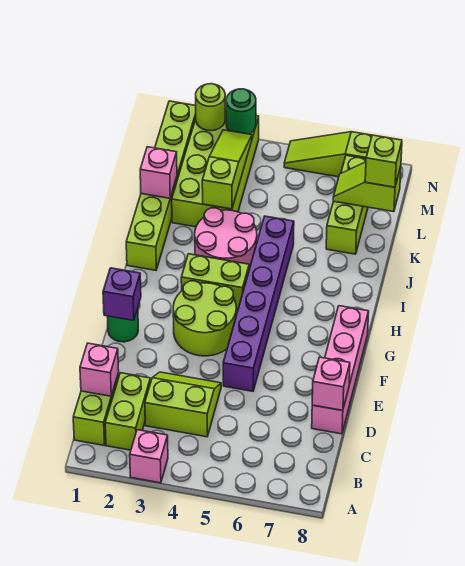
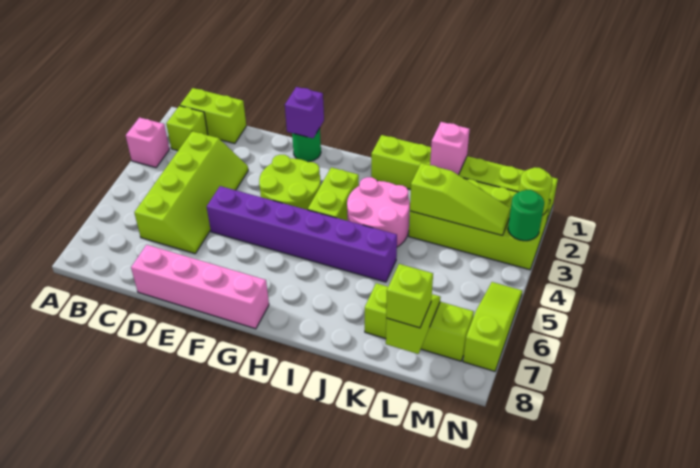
lime brick B2:C2 level 1 -> lime brick B2 level 1
pink brick C1 level 2 -> none
lime slope C3:D4 level 1 top C -> lime slope C3:D6 level 1 top C
pink brick D8 level 2 -> none

